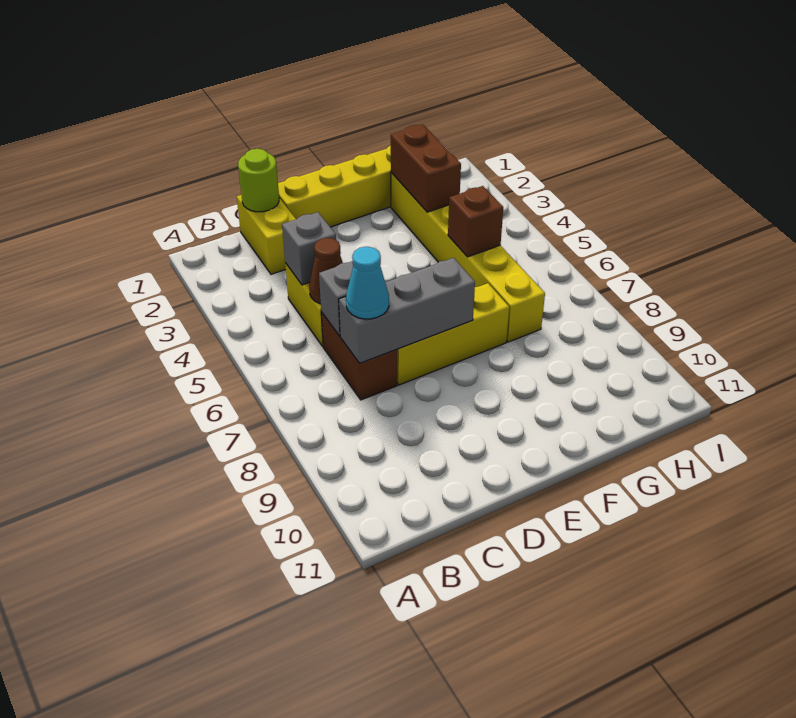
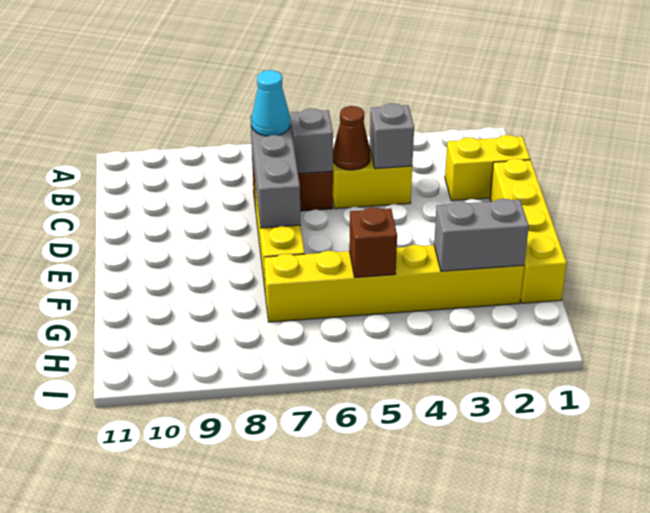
lime round brick C1 level 2 -> none
brown brick G2:G3 level 2 -> grey brick G2:G3 level 2

